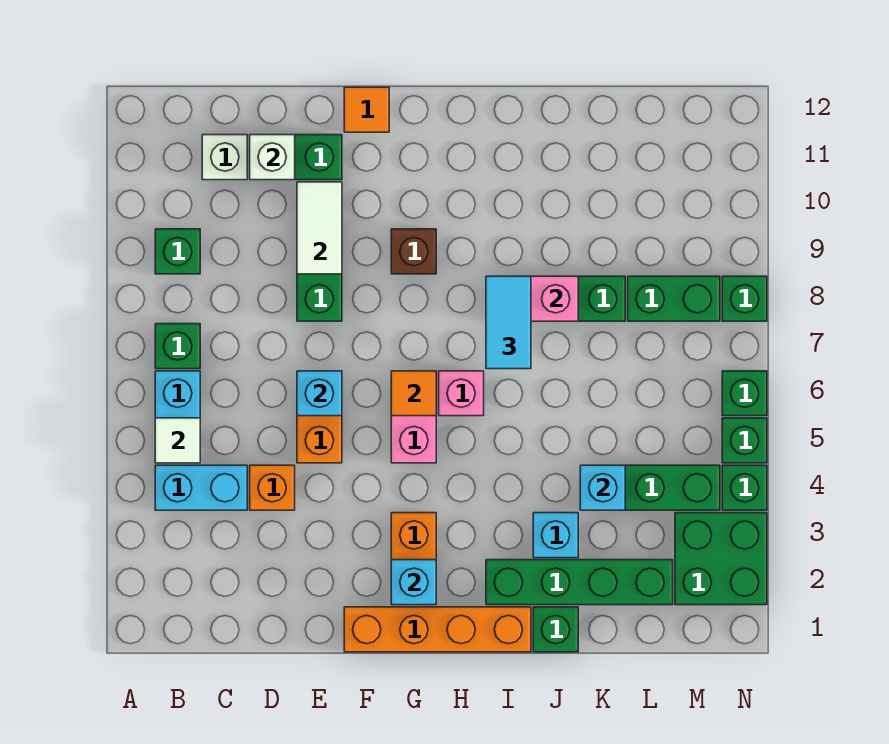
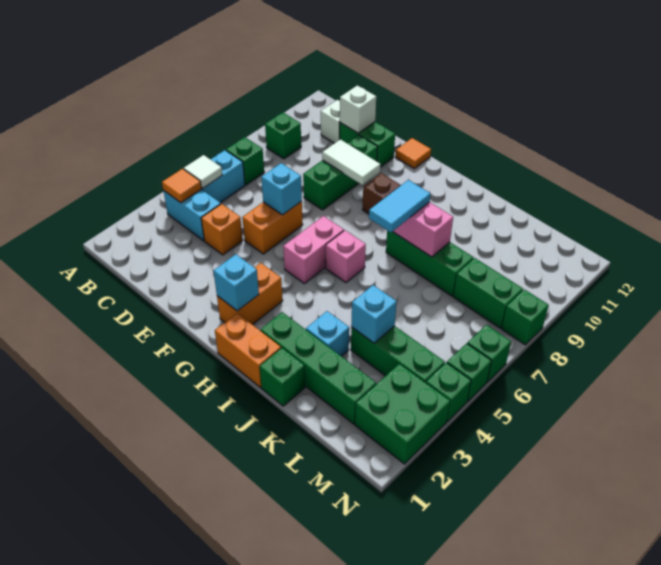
white tile E9:E10 level 2 -> white tile E9:F9 level 2
orange brick F1:I1 level 1 -> orange brick H1:I1 level 1
orange tile G6 level 2 -> orange tile B4 level 2

